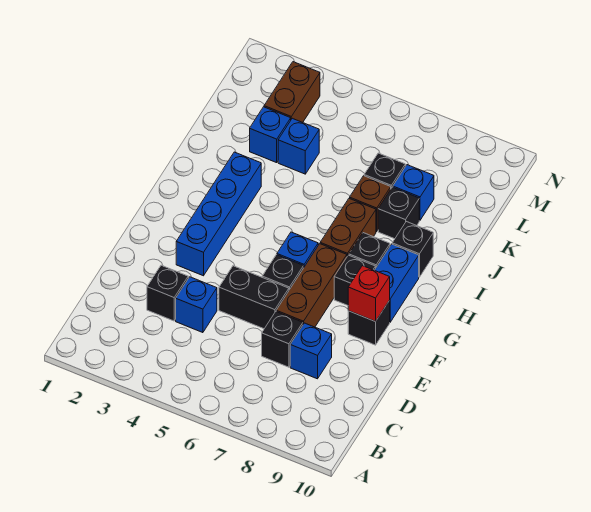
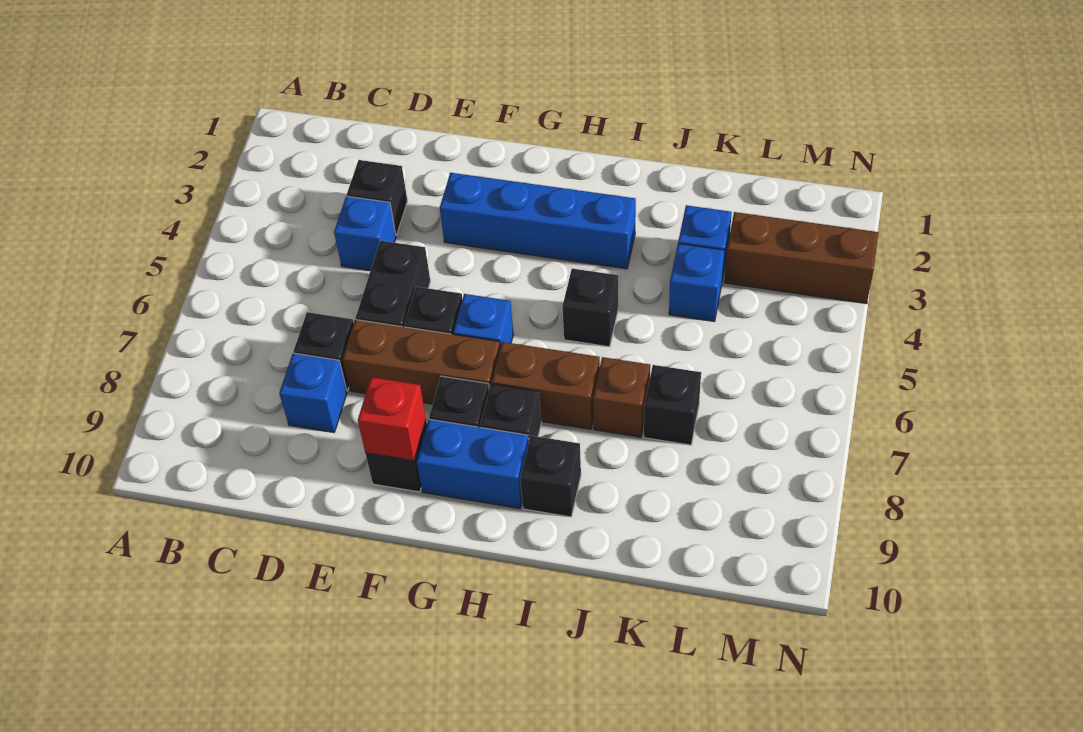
black brick J8 level 1 -> black brick I5 level 1
blue brick K8 level 1 -> none
brown brick L3:M3 level 1 -> brown brick L3:N3 level 1

